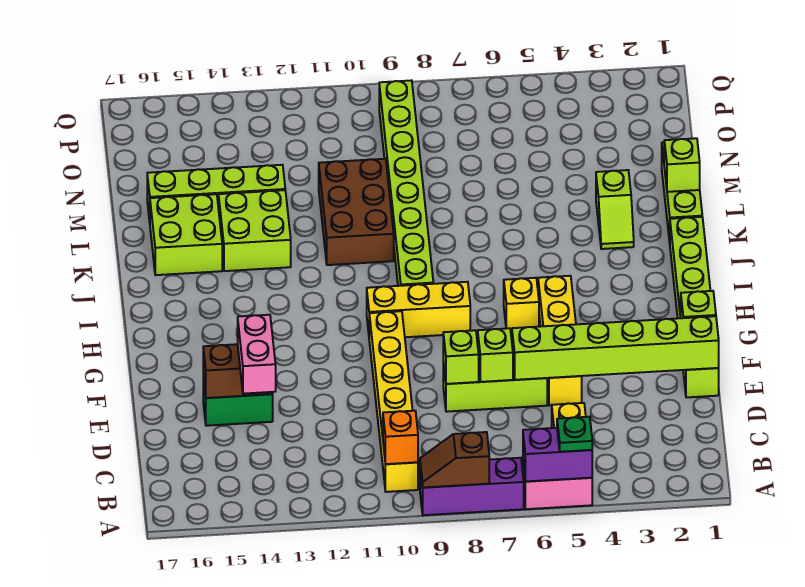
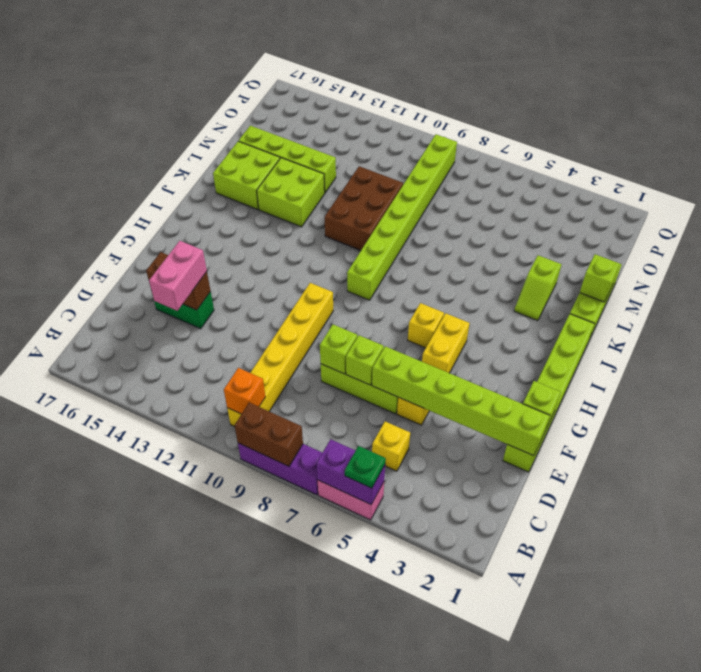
brown slope A8:A9 level 2 top 8 -> brown brick A8:A9 level 2
yellow brick H8:H10 level 1 -> none

